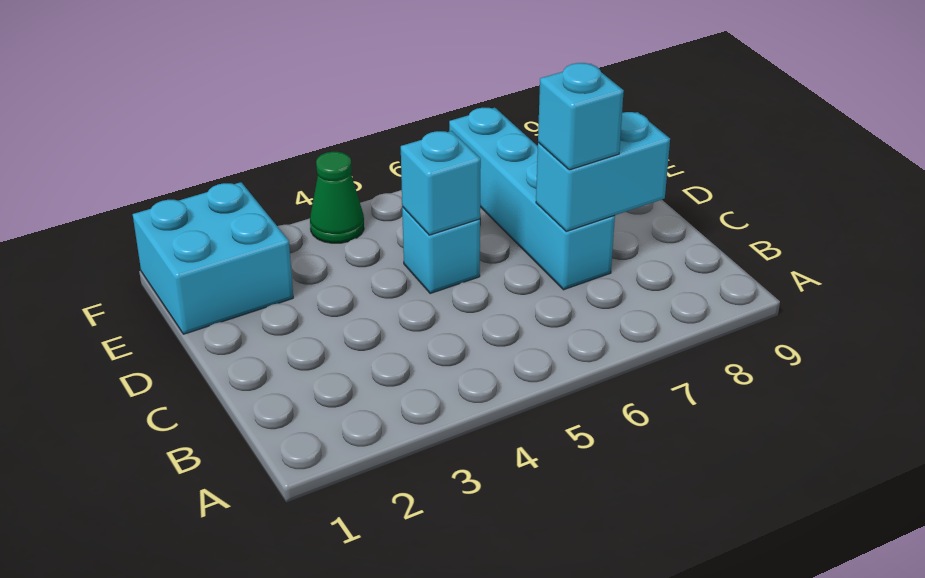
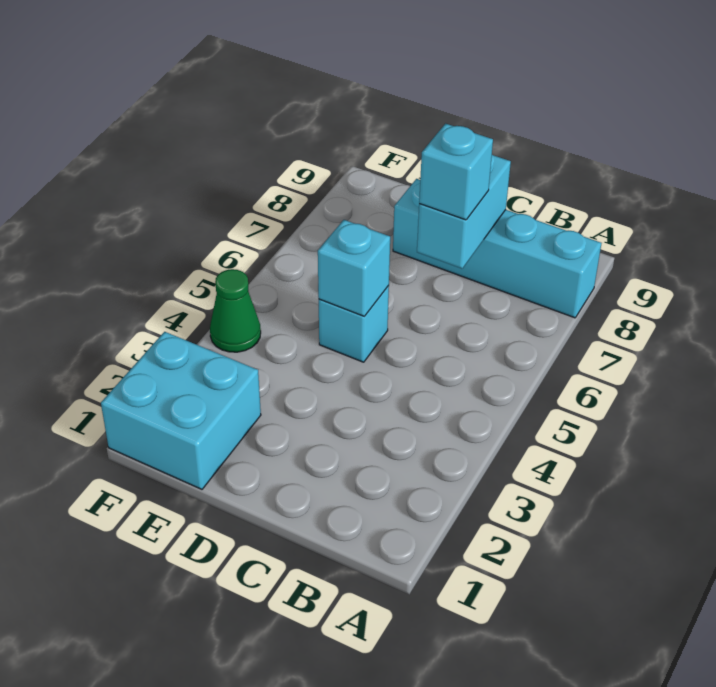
cyan brick C7:F7 level 1 -> cyan brick A8:D8 level 1

